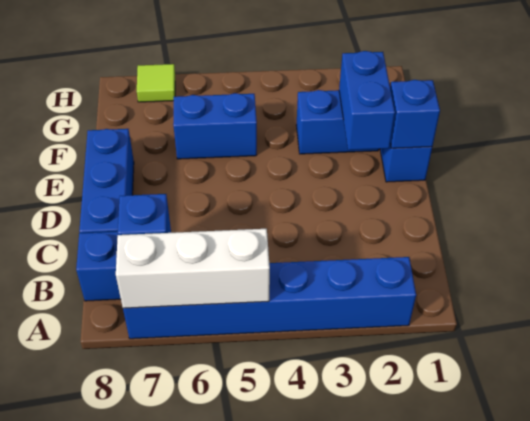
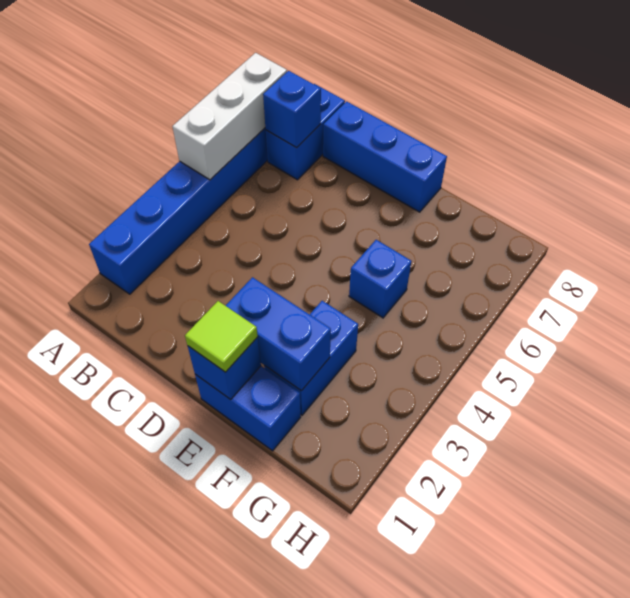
blue brick F5:F6 level 1 -> blue brick F5 level 1
lime tile H7 level 1 -> lime tile E1 level 3

